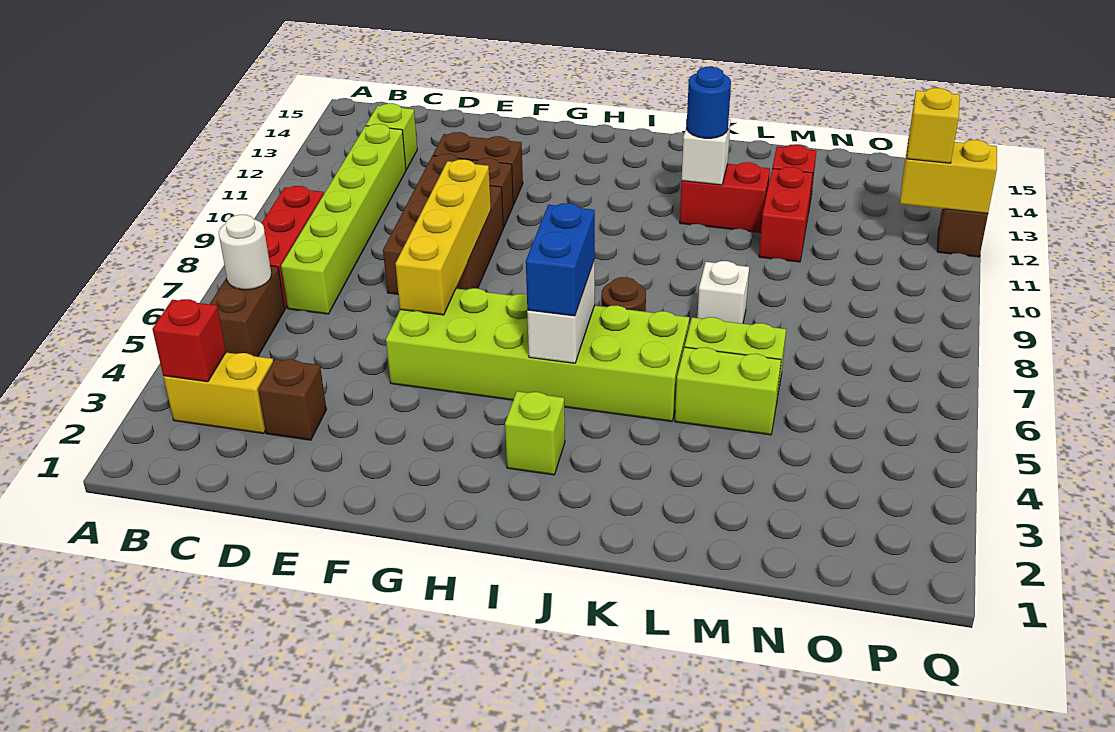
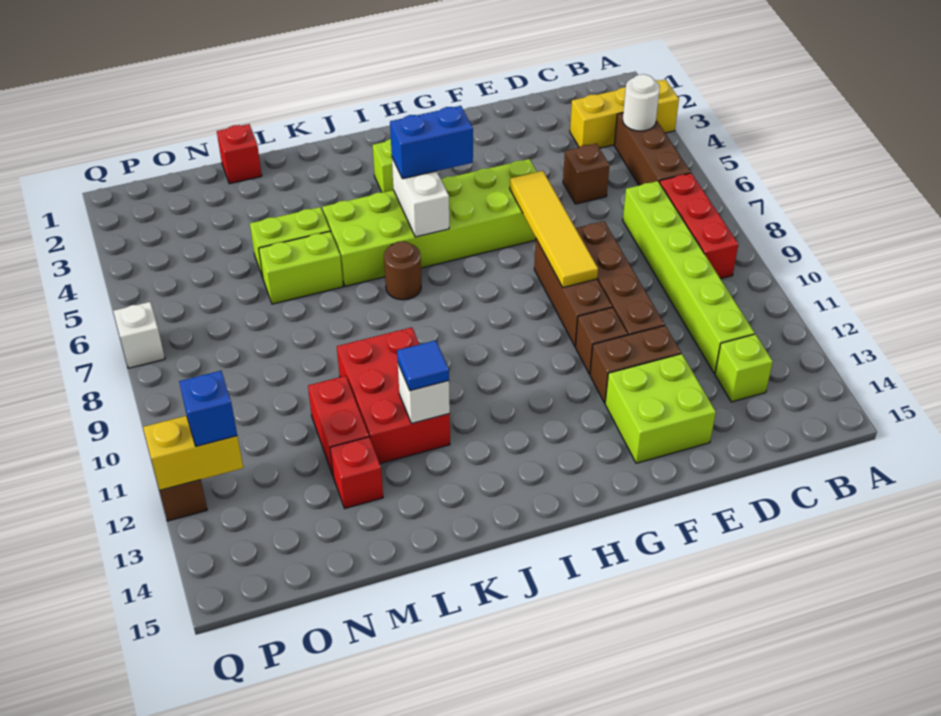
yellow brick B3:C3 level 1 -> yellow brick A3:C3 level 1
red brick B3 level 2 -> red brick M1 level 1
brown brick B5:B6 level 1 -> brown brick B4:B6 level 1
white round brick B6 level 2 -> white round brick B4 level 2
brown brick D3 level 1 -> brown brick D5 level 1
none -> lime brick E13:F14 level 1
yellow brick F6:F9 level 2 -> yellow tile F6:F9 level 2
blue brick I5:I6 level 3 -> blue brick H5:I5 level 3
red brick K12:L12 level 1 -> red brick K10:L12 level 1
blue round brick K12 level 3 -> blue tile K12 level 3
white brick L8 level 1 -> white brick Q7 level 1
yellow brick P12 level 3 -> blue brick P12 level 3

